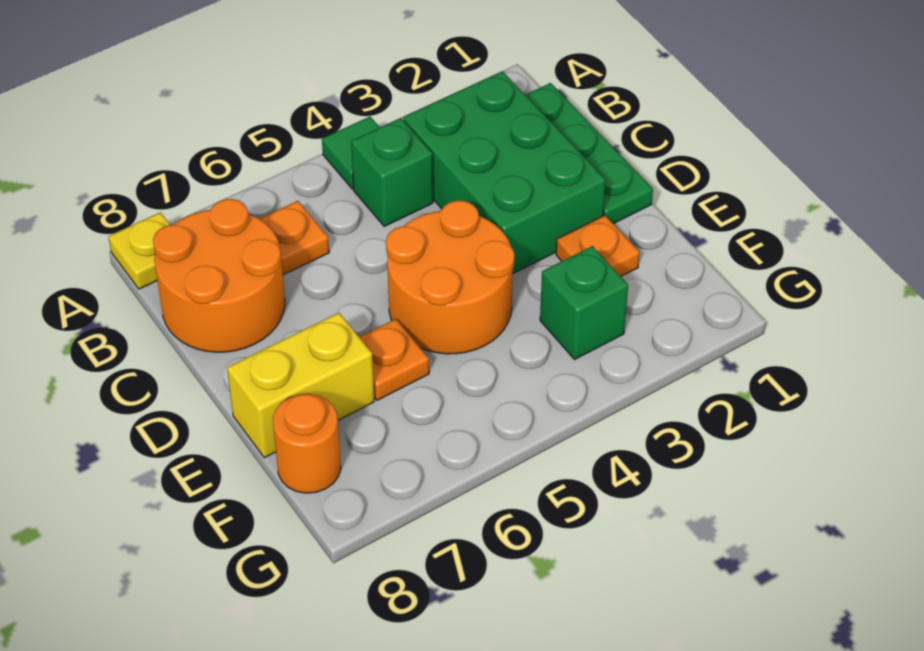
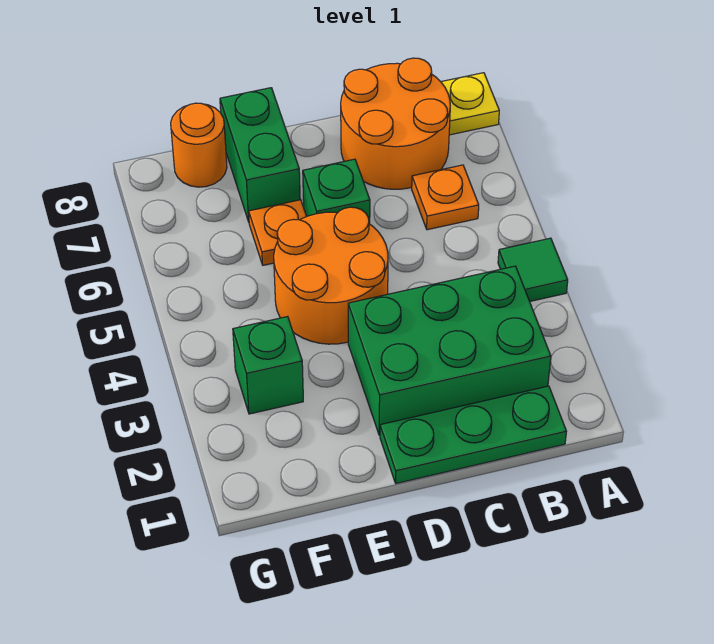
green brick B4 level 1 -> green brick D6 level 1
orange plate E2 level 1 -> none
yellow brick E7:E8 level 1 -> green brick E7:E8 level 1

